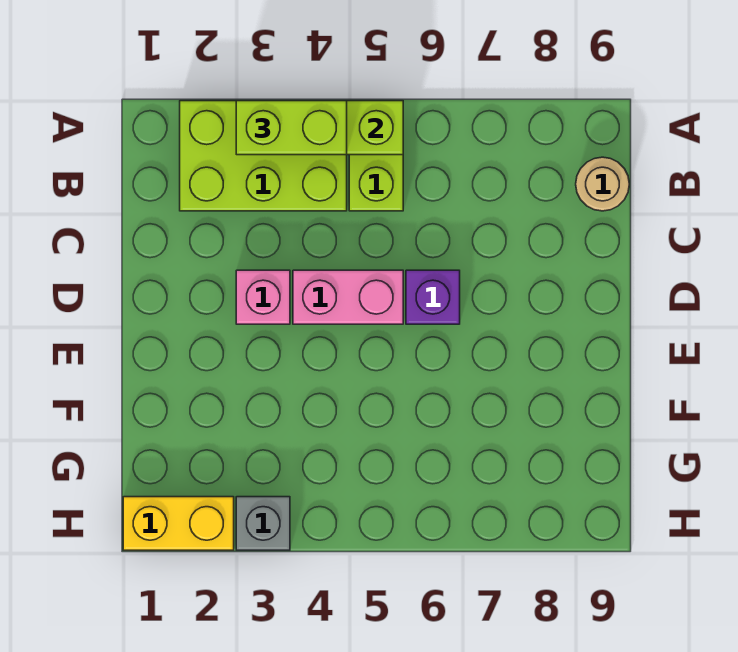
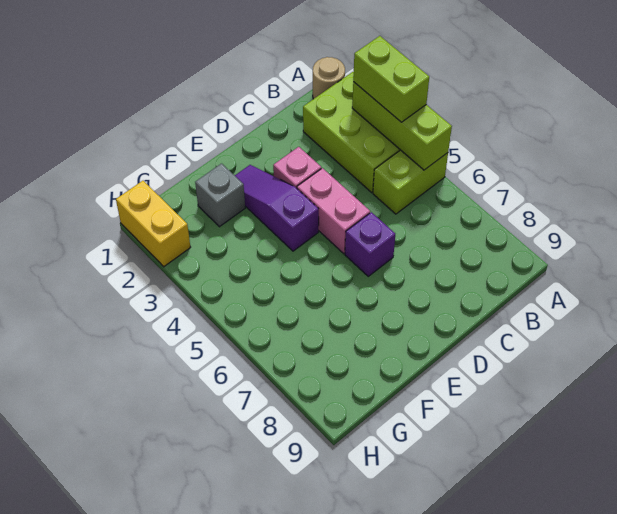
tan round brick B9 level 1 -> tan round brick A1 level 1
none -> purple slope E2:E4 level 1 top 4
grey brick H3 level 1 -> grey brick F2 level 1

